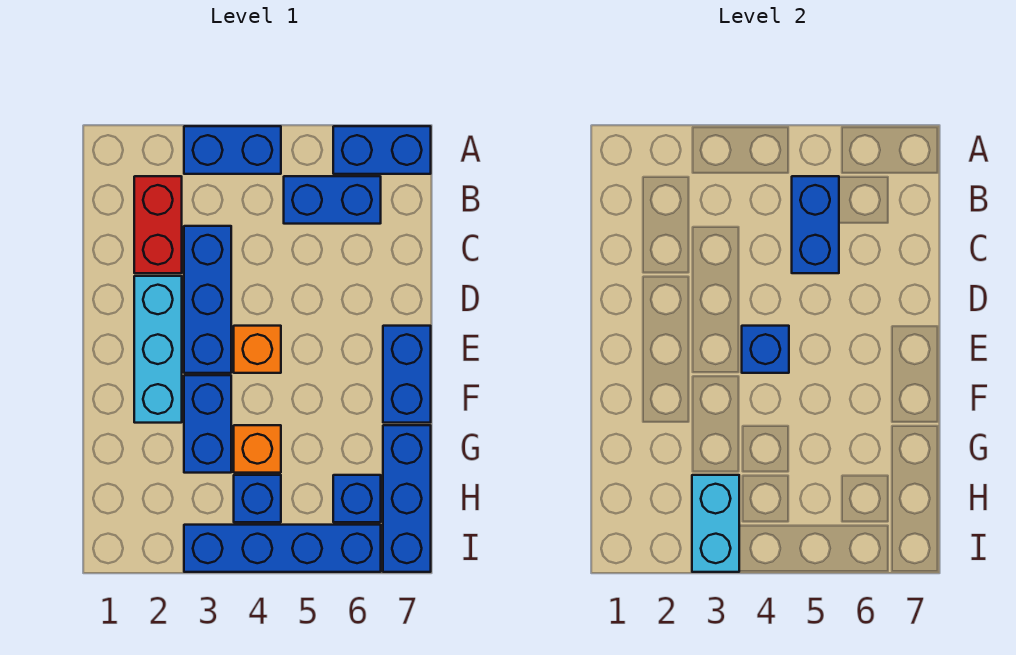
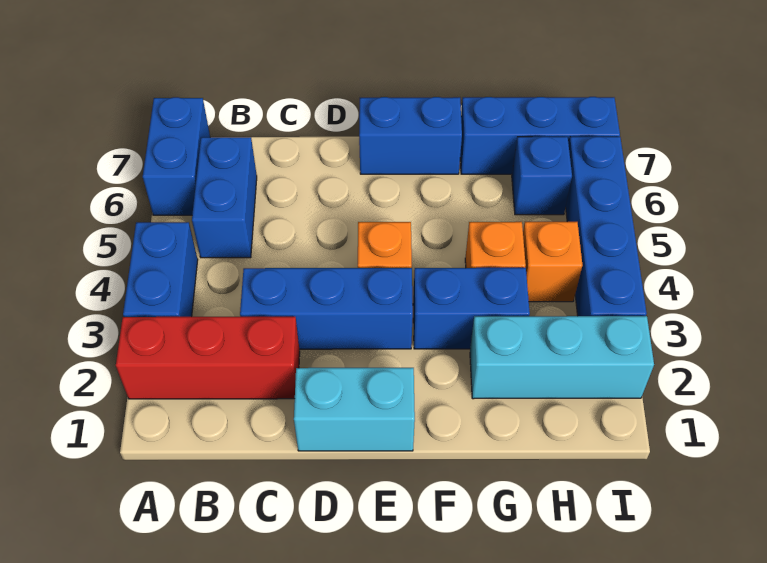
red brick B2:C2 level 1 -> red brick A2:C2 level 1
blue brick B5:C5 level 2 -> none
cyan brick D2:F2 level 1 -> cyan brick G2:I2 level 1
blue brick E4 level 2 -> none
cyan brick H3:I3 level 2 -> cyan brick D1:E1 level 1
blue brick H4 level 1 -> orange brick H4 level 1

